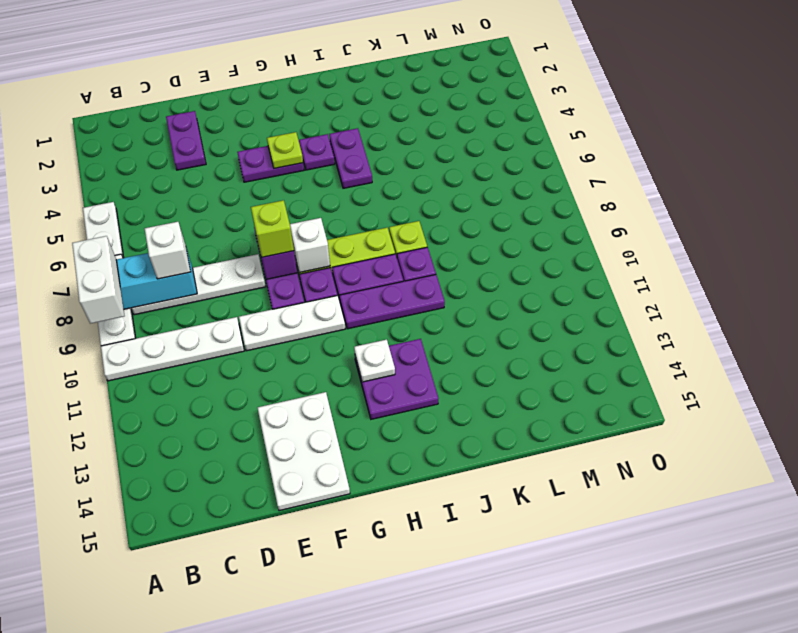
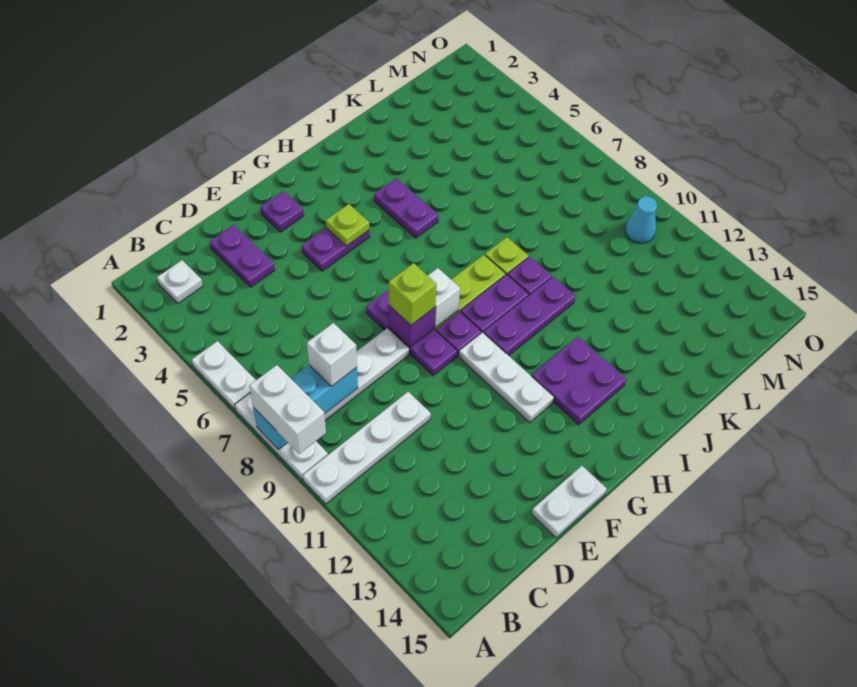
white plate E10:G10 level 1 -> white plate G10:G12 level 1
white plate E13:F15 level 1 -> white plate E15:F15 level 1
purple plate H4 level 1 -> purple plate F2 level 1
white plate H12 level 2 -> white plate B2 level 1
none -> cyan cone N10 level 1

